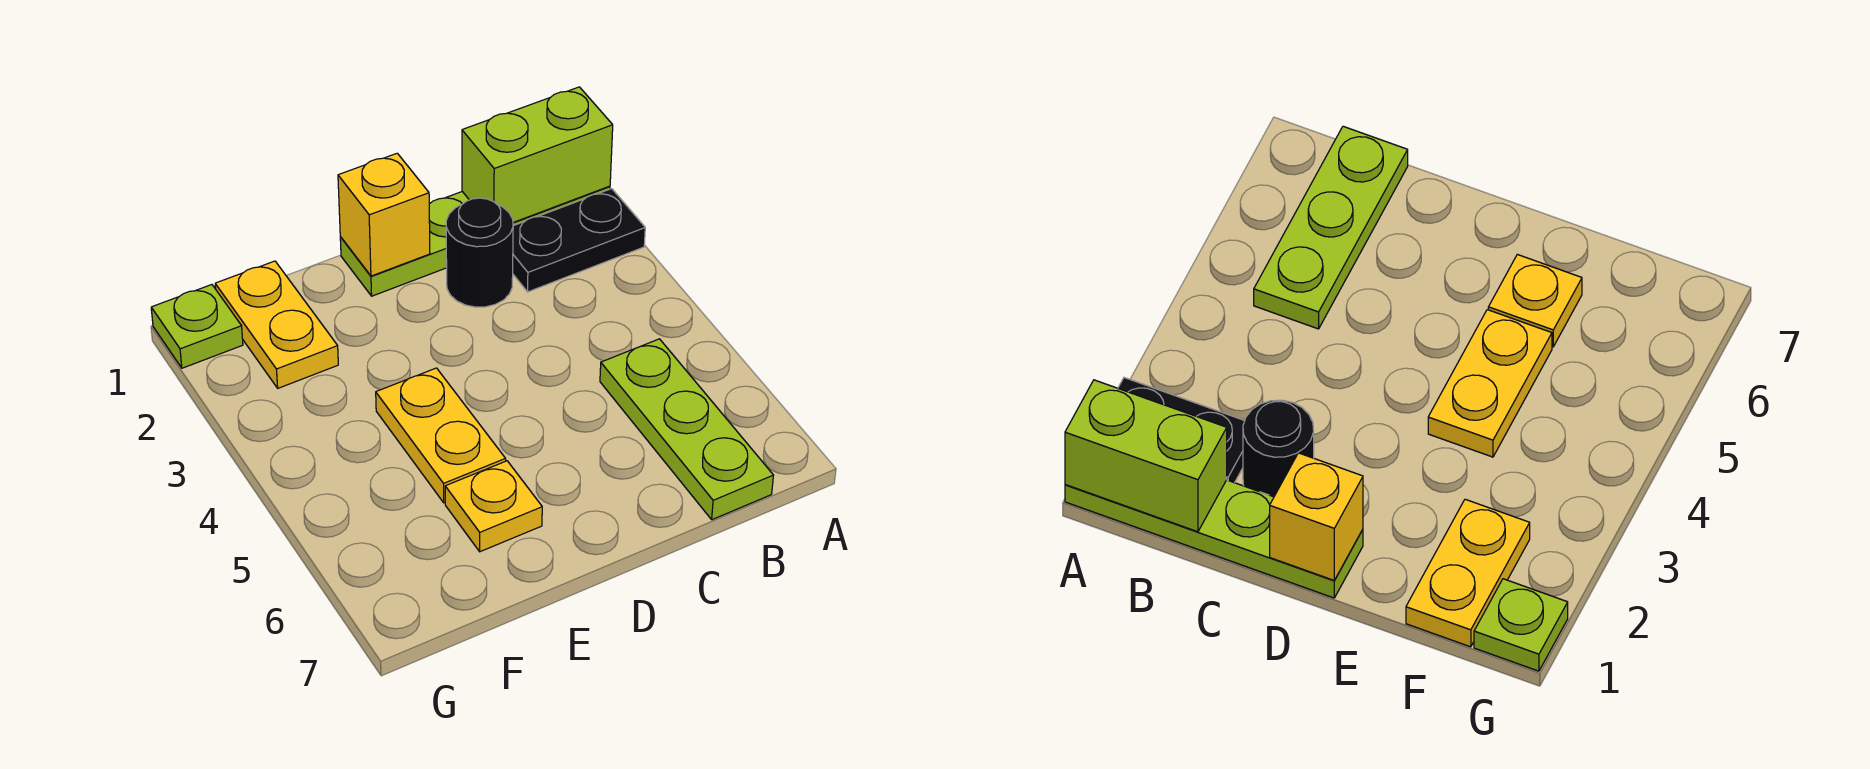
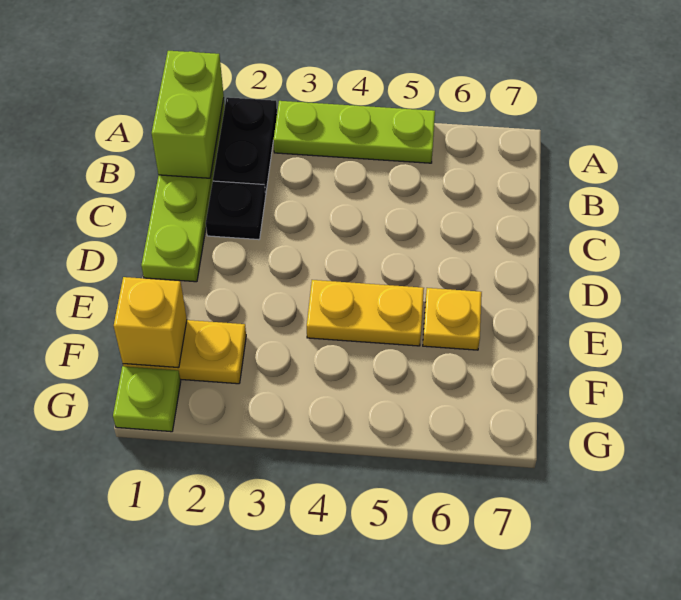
lime plate B5:B7 level 1 -> lime plate A3:A5 level 1
black round brick C2 level 1 -> black plate C2 level 1
yellow brick D1 level 2 -> yellow brick F1 level 2

